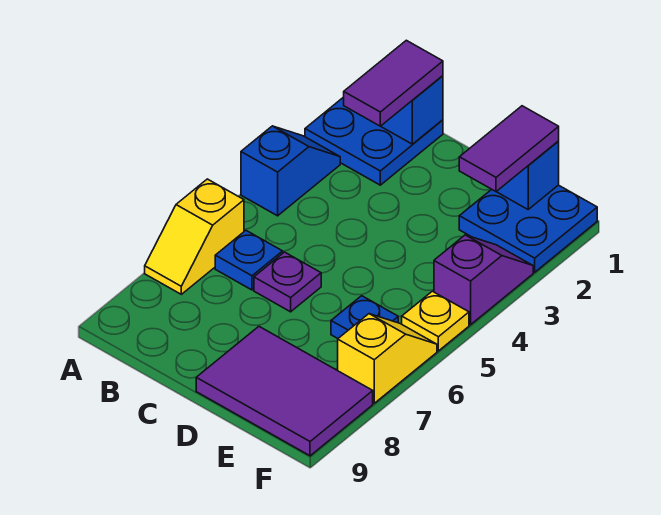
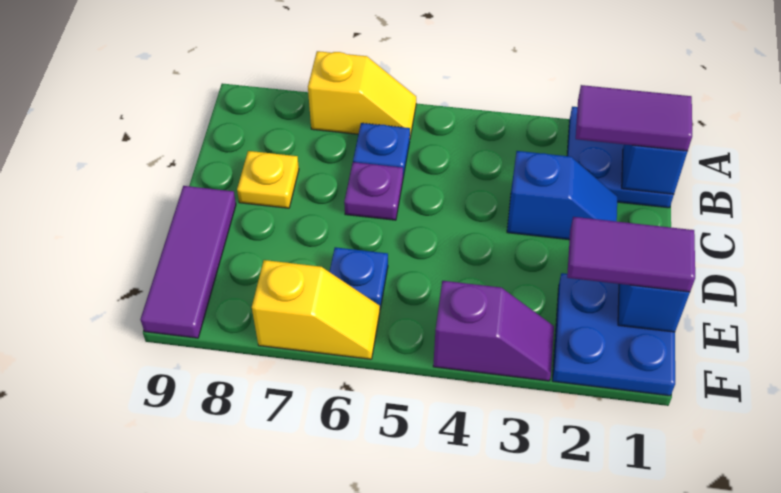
blue slope A3:A4 level 1 top 4 -> blue slope C2:C3 level 1 top 3
yellow slope A6:A7 level 1 top 6 -> yellow slope A6:A7 level 1 top 7
purple tile D8:F9 level 1 -> purple tile D9:F9 level 1
yellow plate F5 level 1 -> yellow plate C8 level 1

